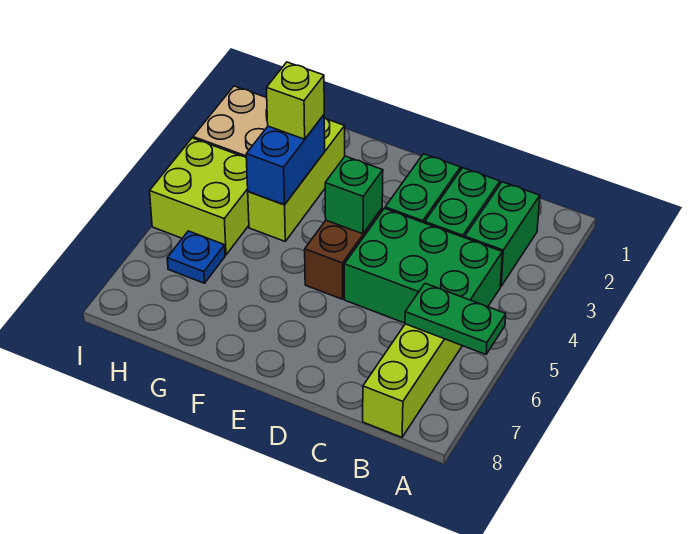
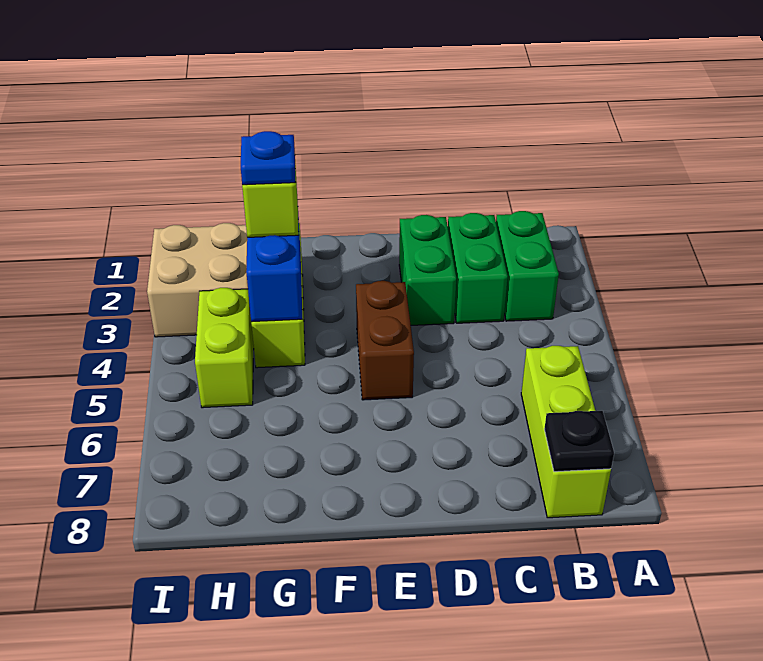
green plate A6:B6 level 2 -> none
green brick B4:D5 level 1 -> none
none -> black plate B8 level 2
green brick E4 level 2 -> none
lime brick H4:I5 level 1 -> lime brick H4:H5 level 1
blue plate H6 level 1 -> blue plate G3 level 4

